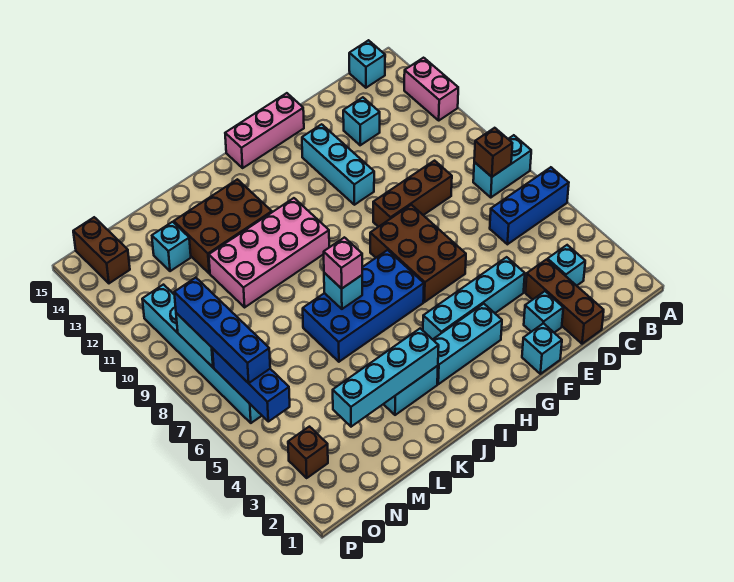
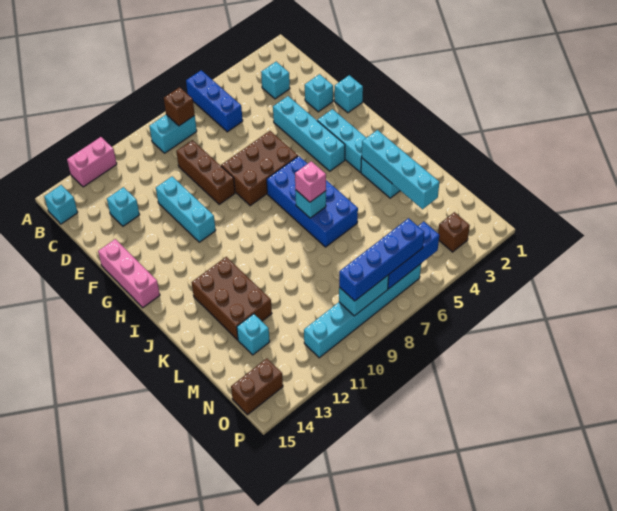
cyan brick A8:B8 level 1 -> cyan brick B8:B9 level 1
brown brick D1:D3 level 1 -> none
cyan brick F11:F13 level 1 -> cyan brick E11:G11 level 1
pink brick I10:L11 level 1 -> none

